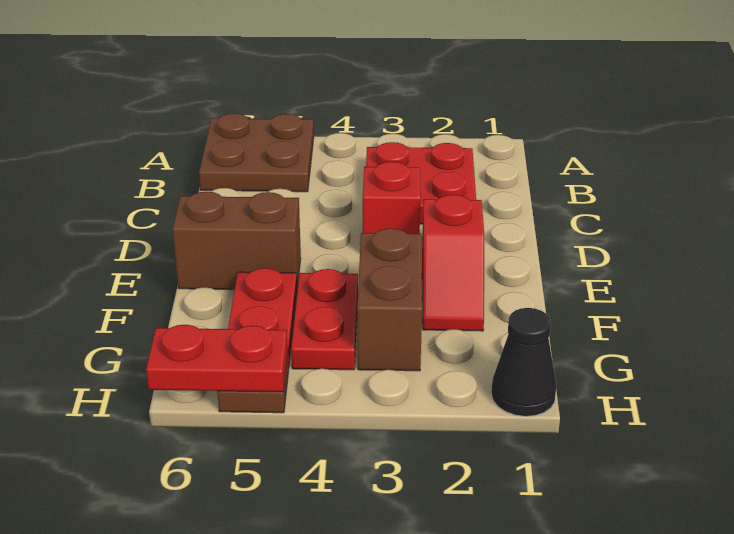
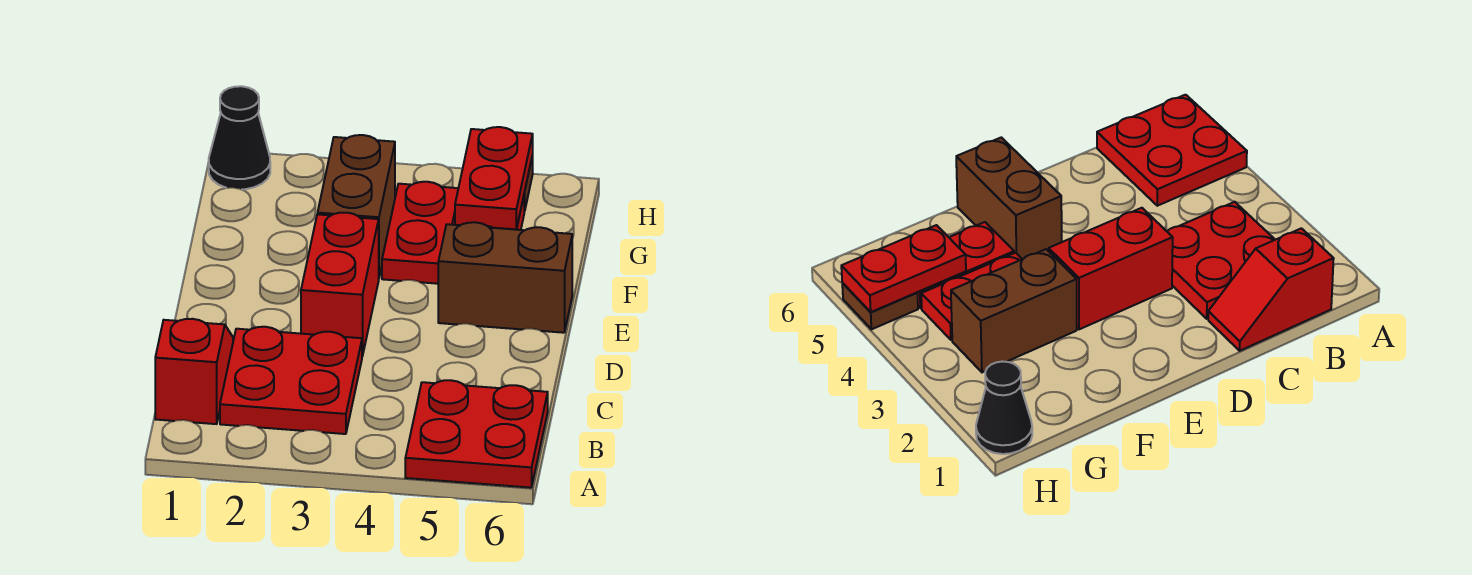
brown plate A5:B6 level 1 -> red plate A5:B6 level 1
red brick D3 level 1 -> red brick D3:E3 level 1
red slope E2:F2 level 1 top E -> red slope B1:C1 level 1 top B
red plate H5:H6 level 2 -> red plate G5:H5 level 2

